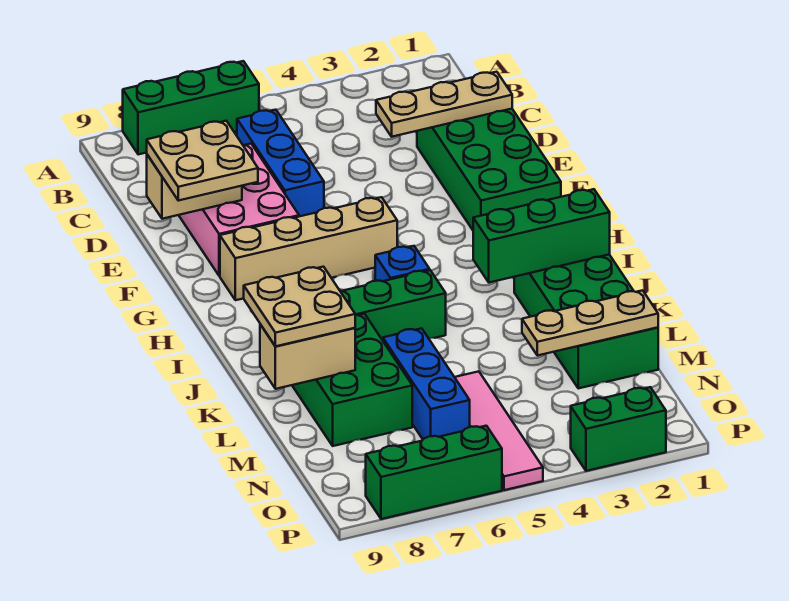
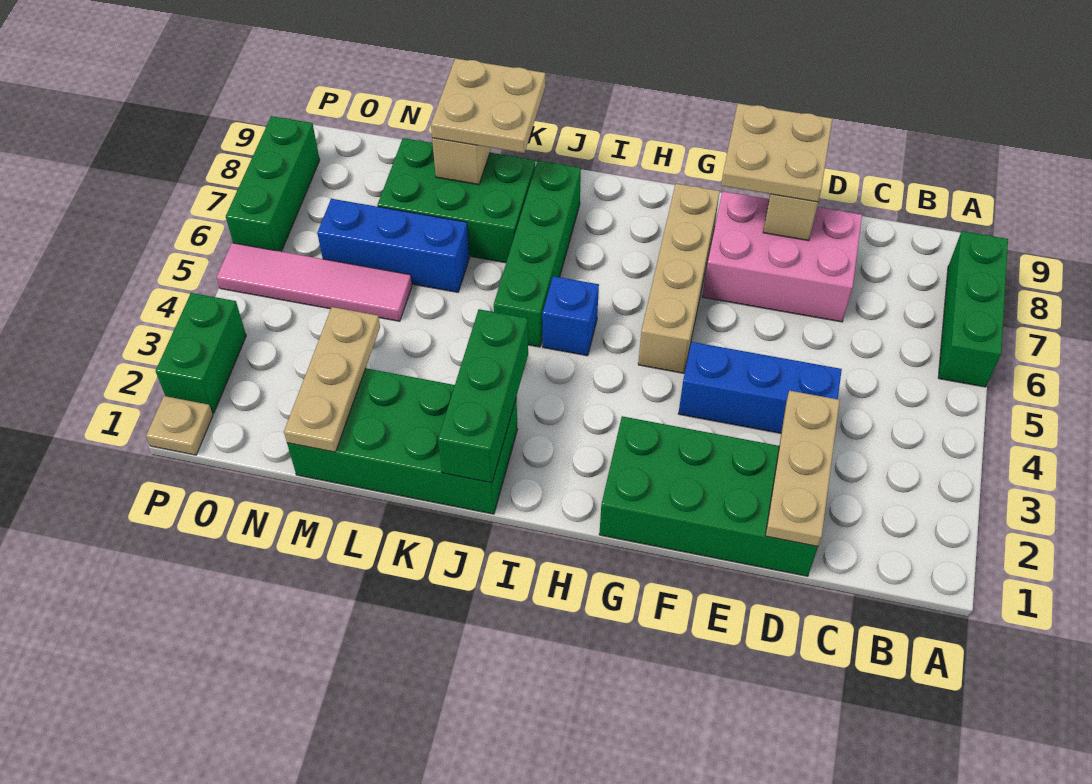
blue brick C6:E6 level 1 -> blue brick D4:F4 level 1
none -> tan plate P1 level 1

